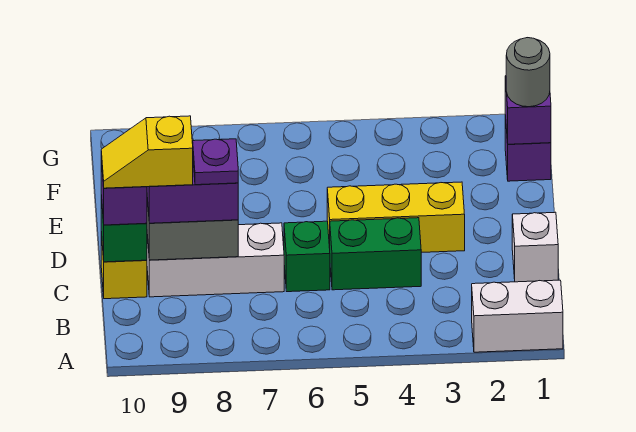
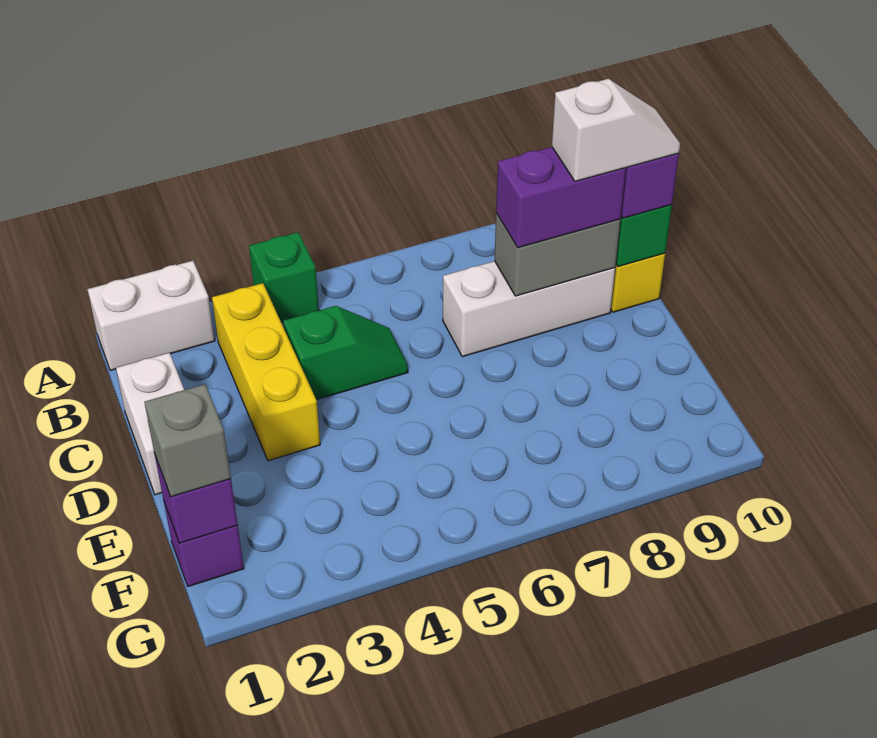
white brick C1 level 1 -> white brick C1:D1 level 1
green brick C4:C5 level 1 -> green slope C4:C5 level 1 top 4
green brick C6 level 1 -> green brick A4 level 1
purple plate C8 level 4 -> none
yellow slope C9:C10 level 4 top 9 -> white slope C9:C10 level 4 top 9
yellow brick D3:D5 level 1 -> yellow brick B3:D3 level 1
grey round brick F1 level 3 -> grey brick F1 level 3

